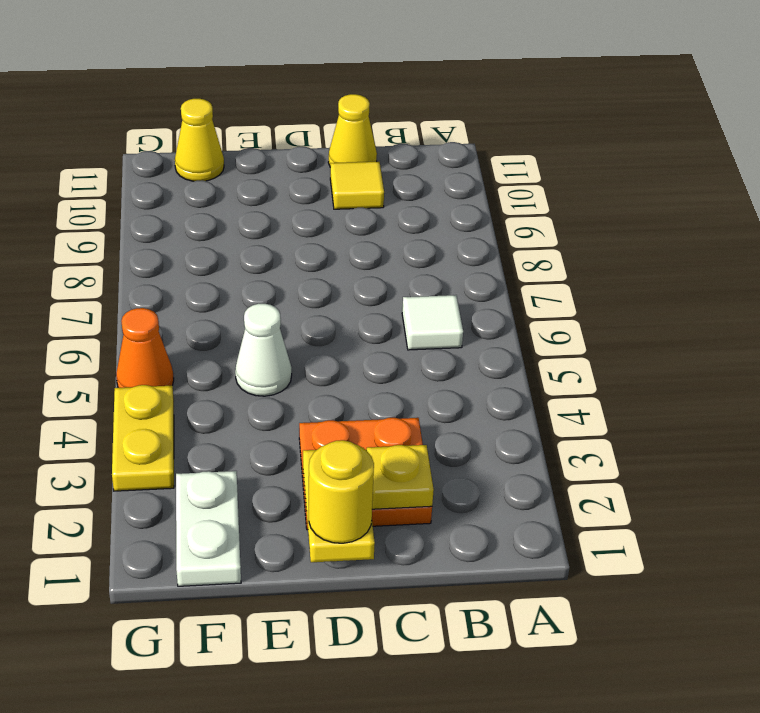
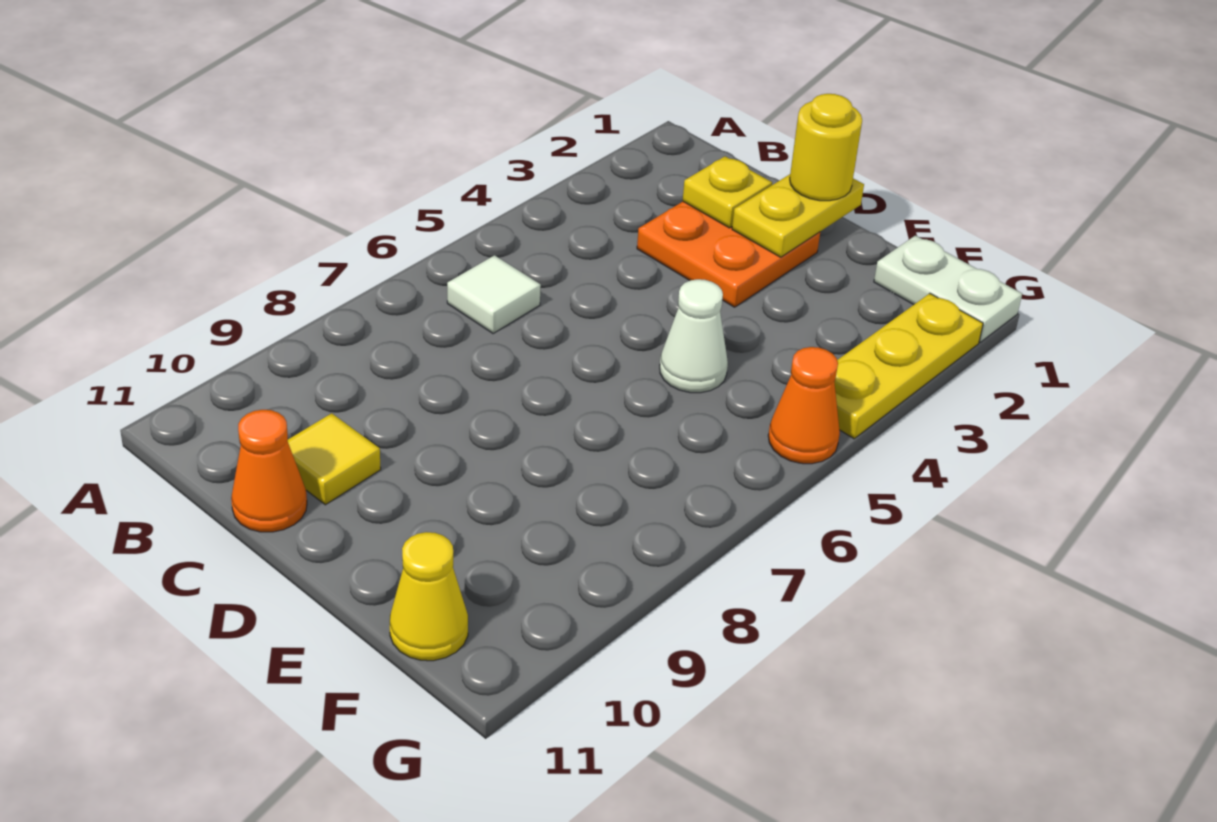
yellow cone C11 level 1 -> orange cone C11 level 1
white plate F1:F2 level 1 -> white plate F1:G1 level 1
yellow plate G3:G4 level 1 -> yellow plate G2:G4 level 1

